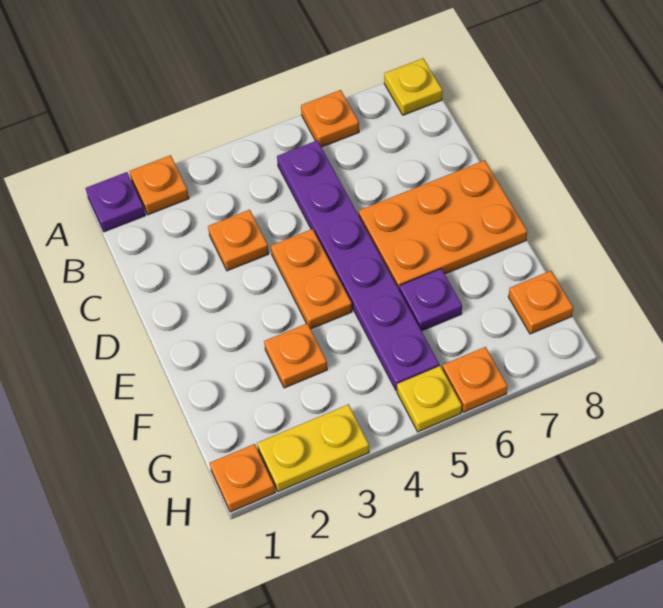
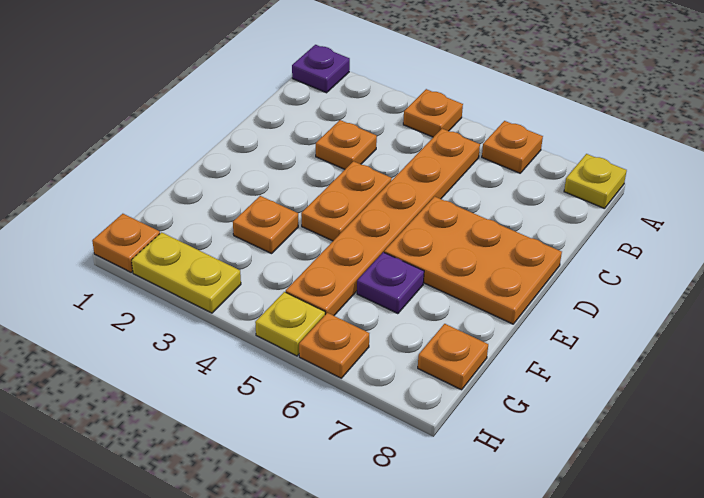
orange plate A2 level 1 -> orange plate A4 level 1
purple plate B5:G5 level 1 -> orange plate B5:G5 level 1

